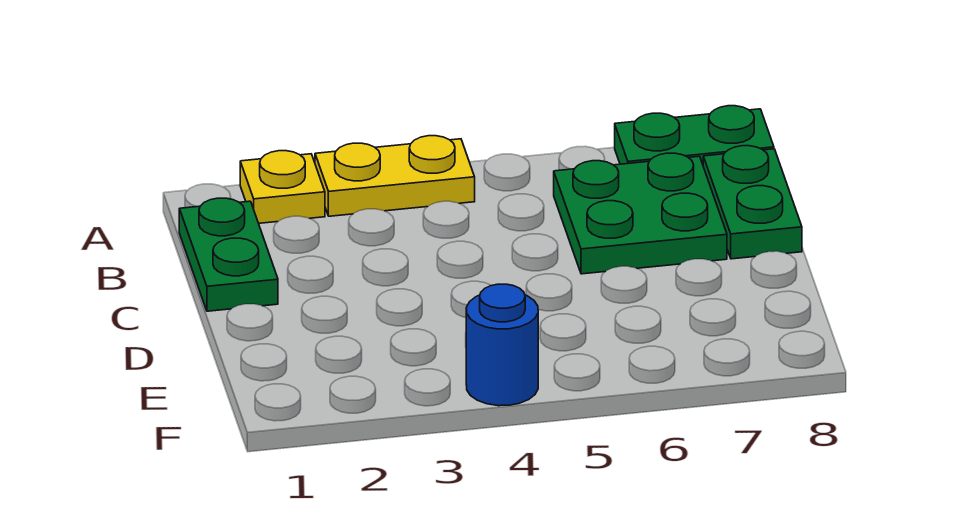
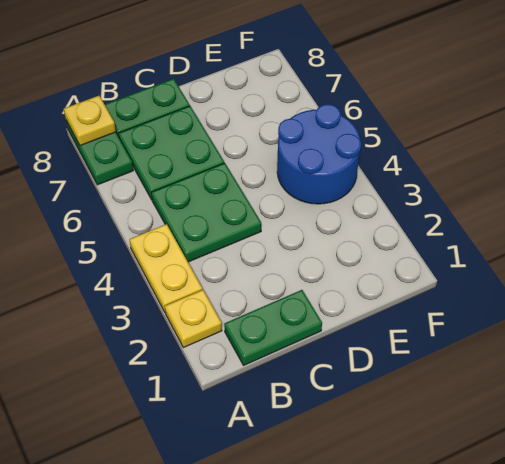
none -> yellow plate A8 level 2
none -> green plate B4:C5 level 1
blue round brick F4 level 1 -> blue round brick E4:F5 level 1

